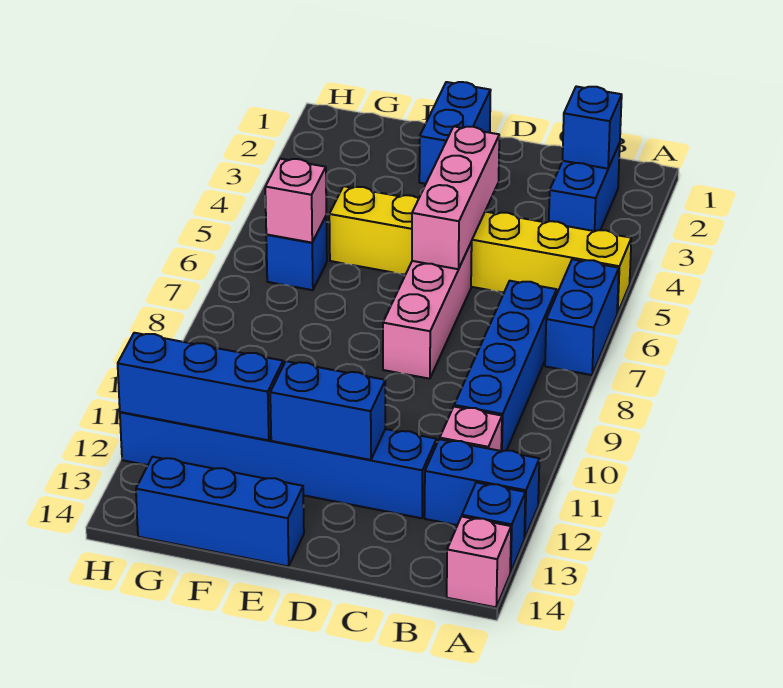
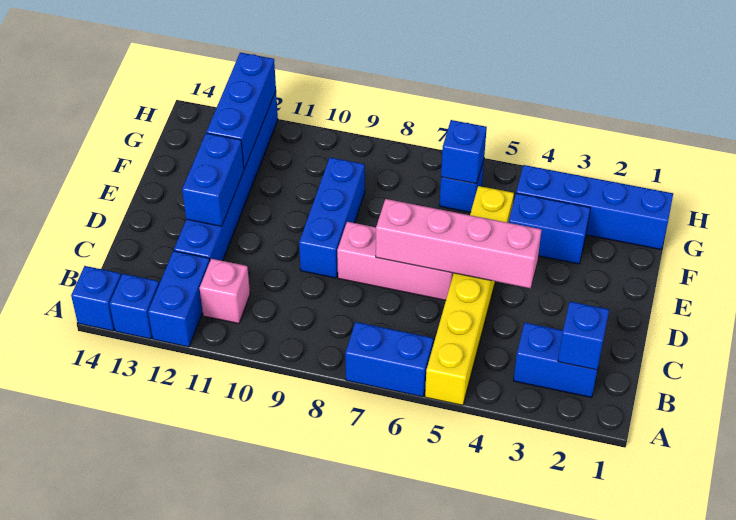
pink brick A14 level 1 -> blue brick A14 level 1
blue brick B7:B10 level 1 -> blue brick G1:G4 level 1
pink brick D4:D6 level 2 -> pink brick D4:D7 level 2
blue brick E1:E2 level 1 -> blue brick F3:F4 level 1
blue brick E14:G14 level 1 -> blue brick D9:F9 level 1
pink brick G6 level 2 -> blue brick G6 level 2

